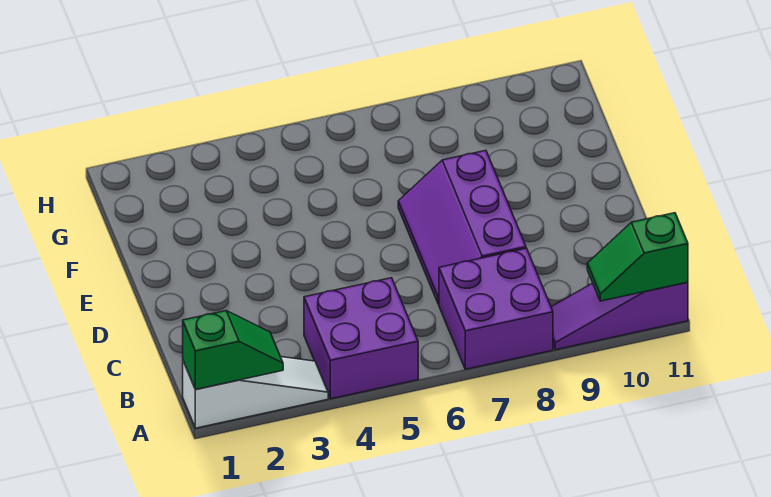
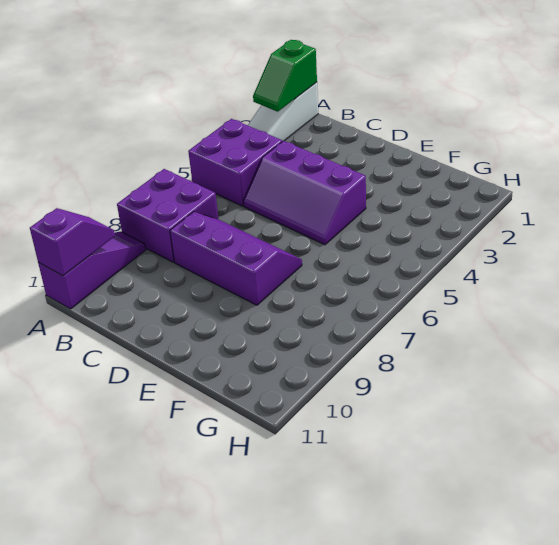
green slope A10:A11 level 2 top 11 -> purple slope A10:A11 level 2 top 11
none -> purple slope C4:E5 level 1 top 4

